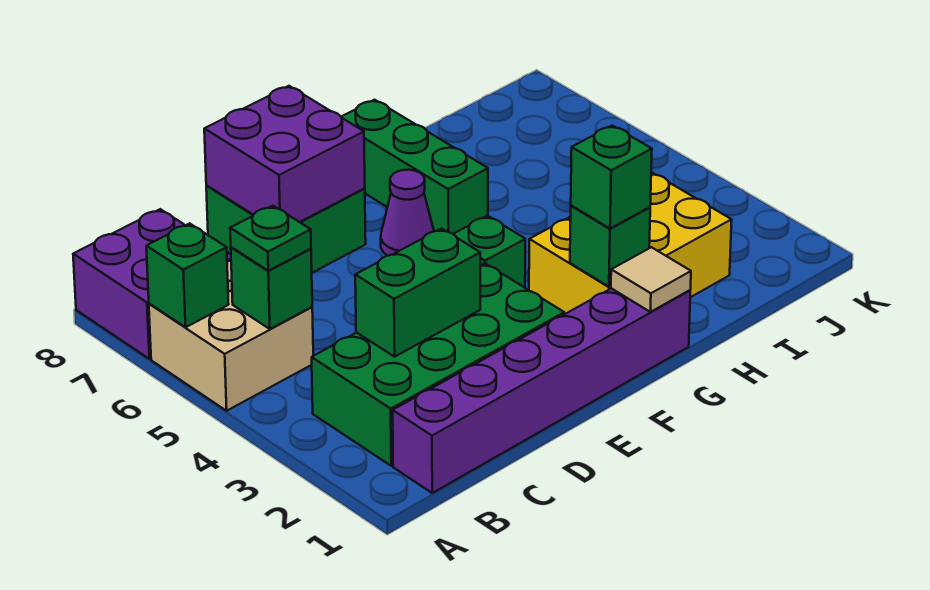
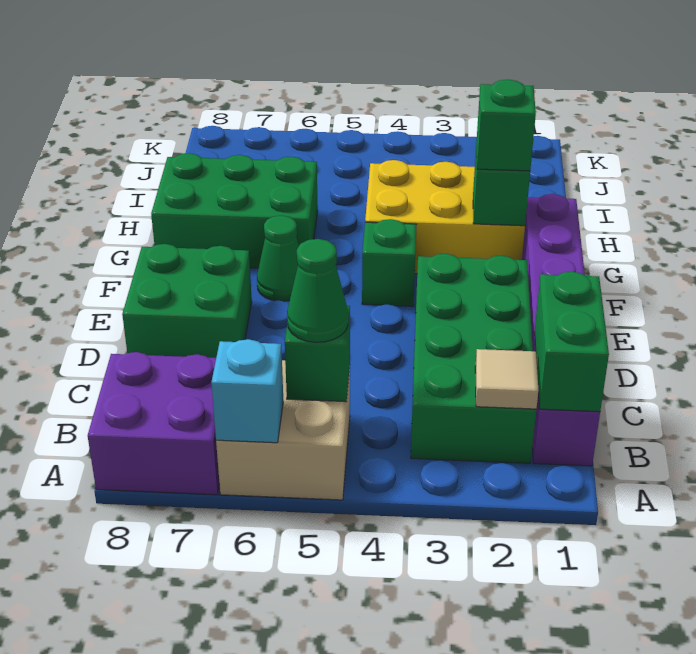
green brick A6 level 2 -> cyan brick A6 level 2
green plate B5 level 3 -> green cone B5 level 3
green brick C3:D3 level 2 -> green brick B1:C1 level 2
purple brick D7:E8 level 2 -> none
purple cone F6 level 1 -> green cone F6 level 1
tan tile G1 level 2 -> tan tile B2 level 2
yellow brick G2:I3 level 1 -> yellow brick G2:H4 level 1
green brick G6:G8 level 1 -> green brick G6:H8 level 1

